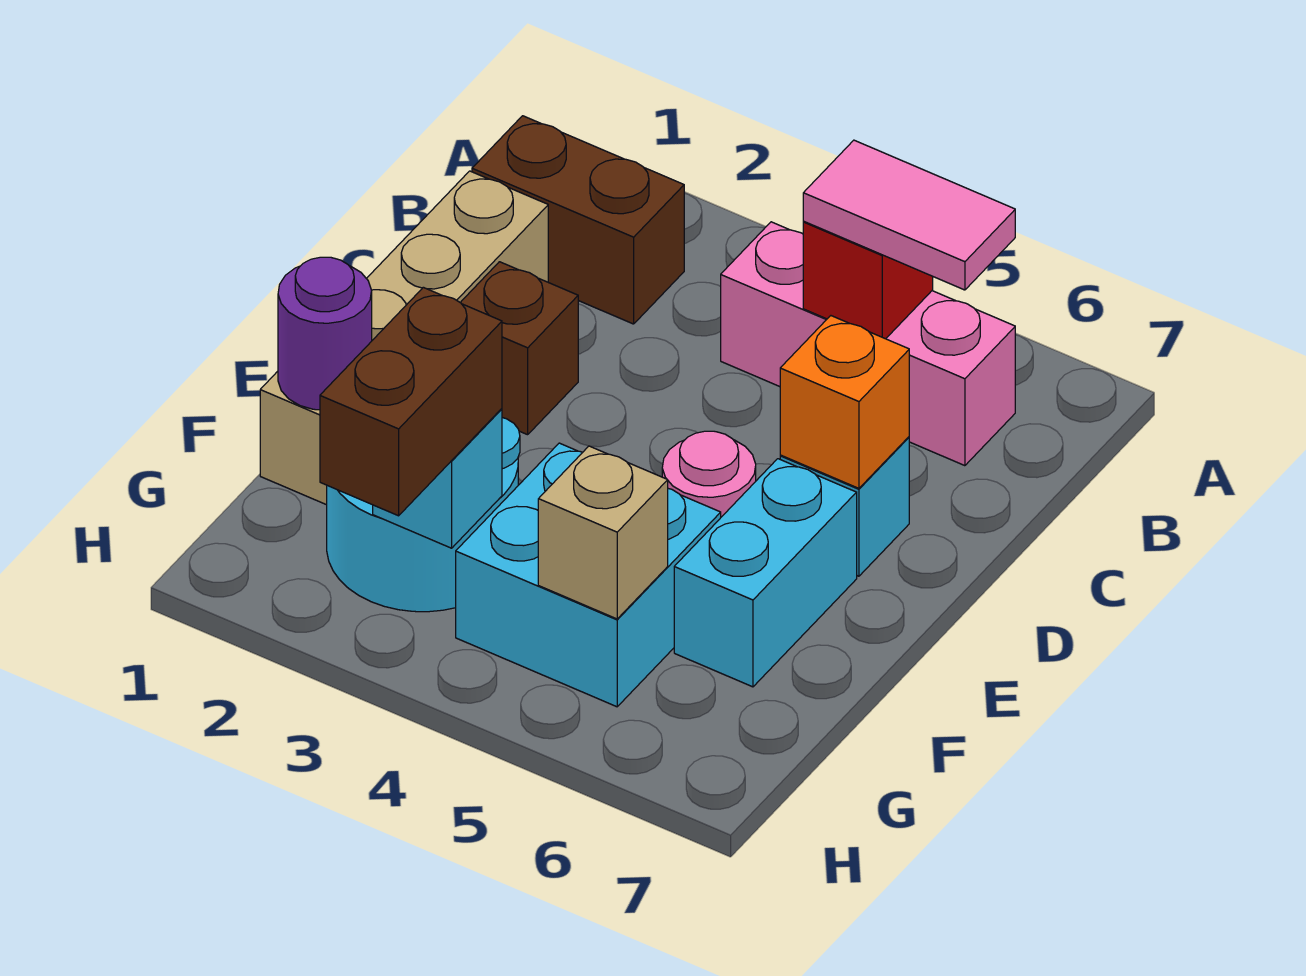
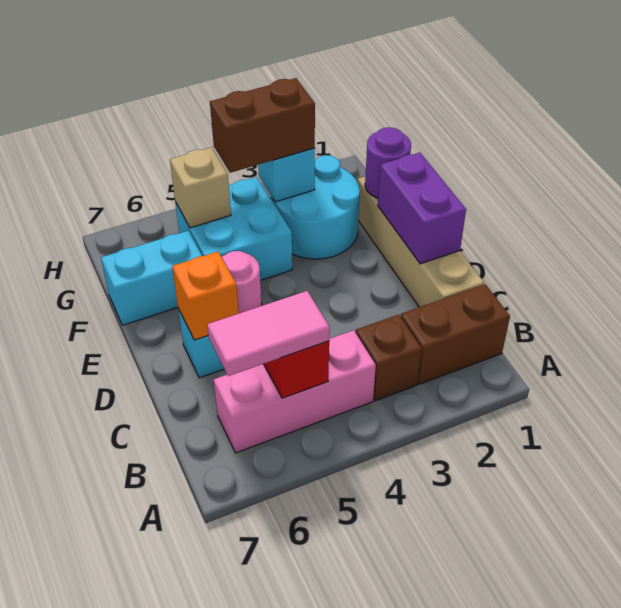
none -> purple brick D1:E1 level 2
brown brick D2 level 1 -> brown brick B3 level 1
cyan brick E6:F6 level 1 -> cyan brick F6:F7 level 1
brown brick G3:H3 level 3 -> brown brick G3:G4 level 3

